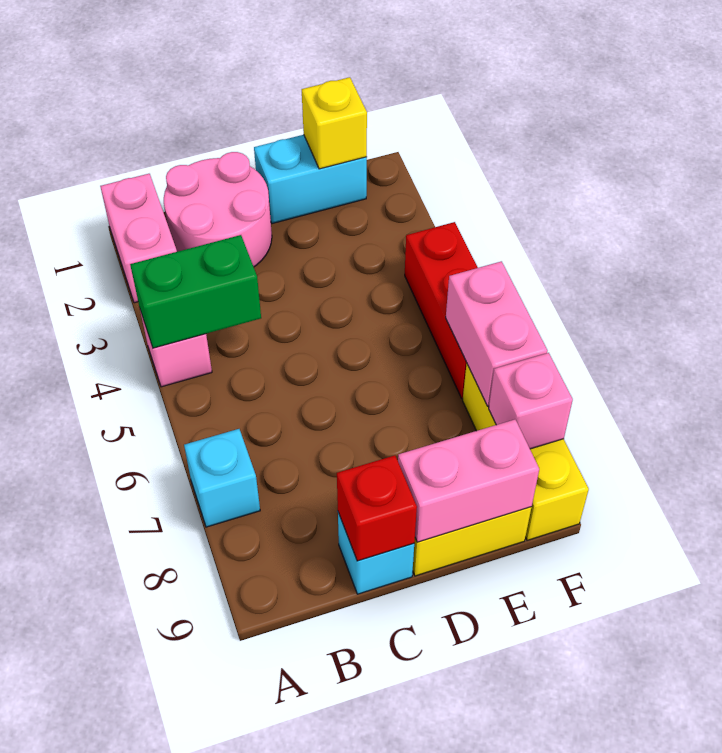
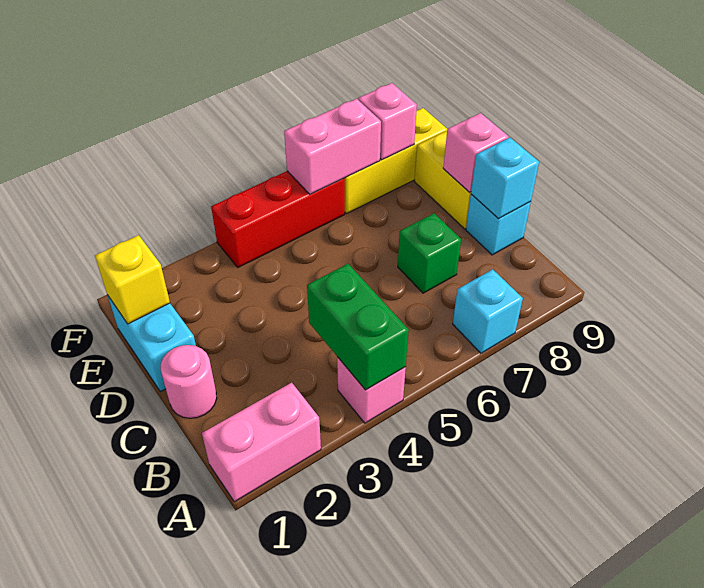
pink round brick B1:C2 level 1 -> pink round brick C1 level 1
none -> green brick C7 level 1
red brick C9 level 2 -> cyan brick C9 level 2
pink brick D9:E9 level 2 -> pink brick D9 level 2

